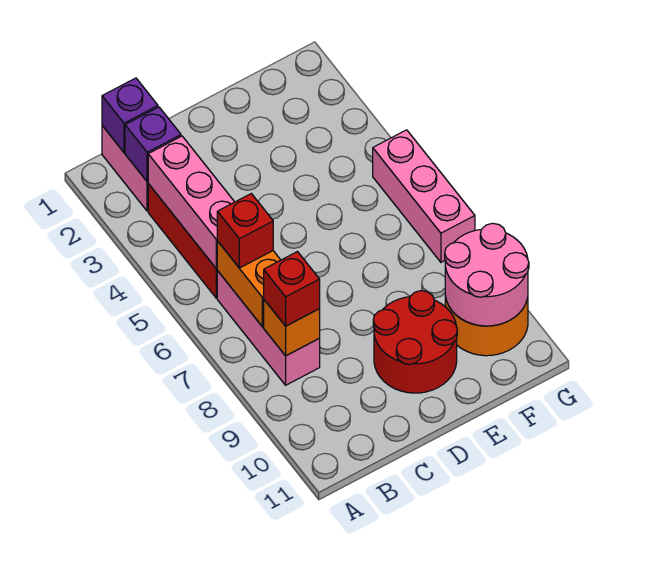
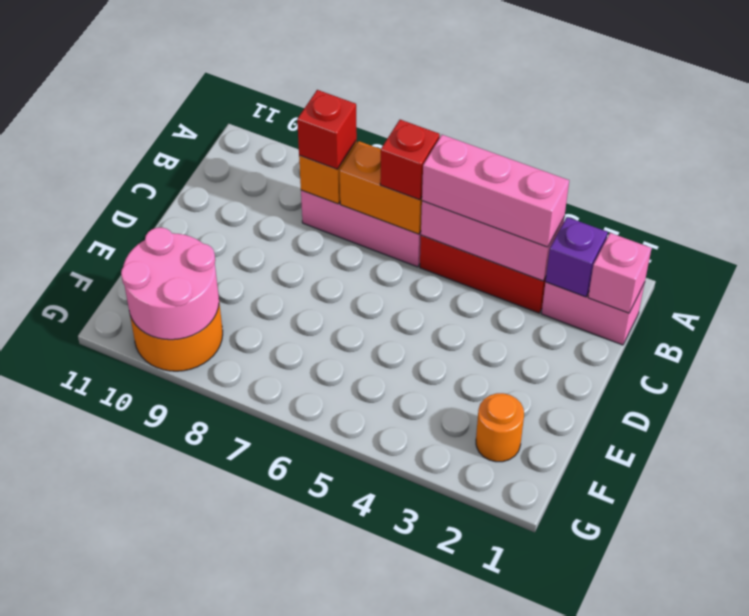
purple brick B1 level 2 -> pink brick B1 level 2
red round brick D9:E10 level 1 -> none
none -> orange round brick F2 level 1
pink brick G5:G7 level 1 -> pink brick B3:B5 level 3

